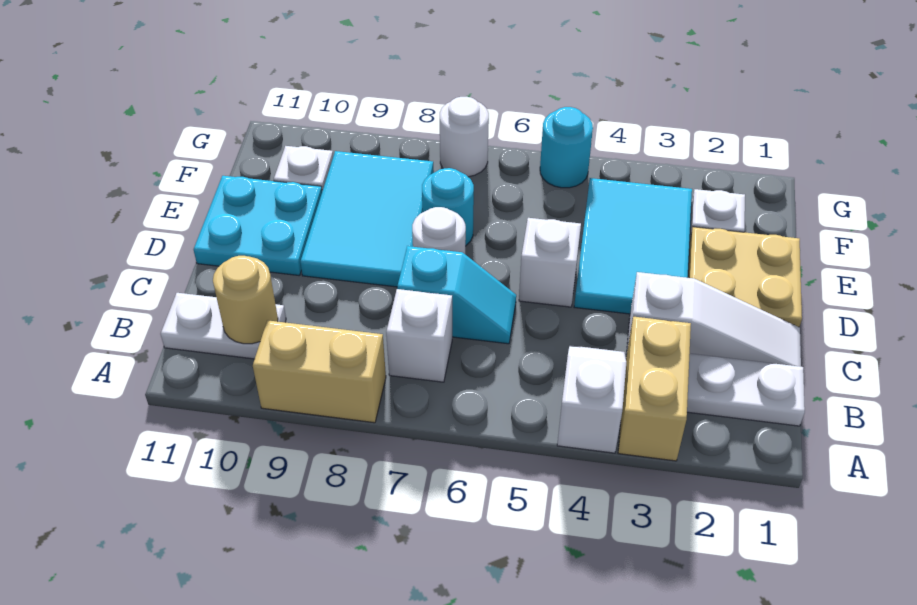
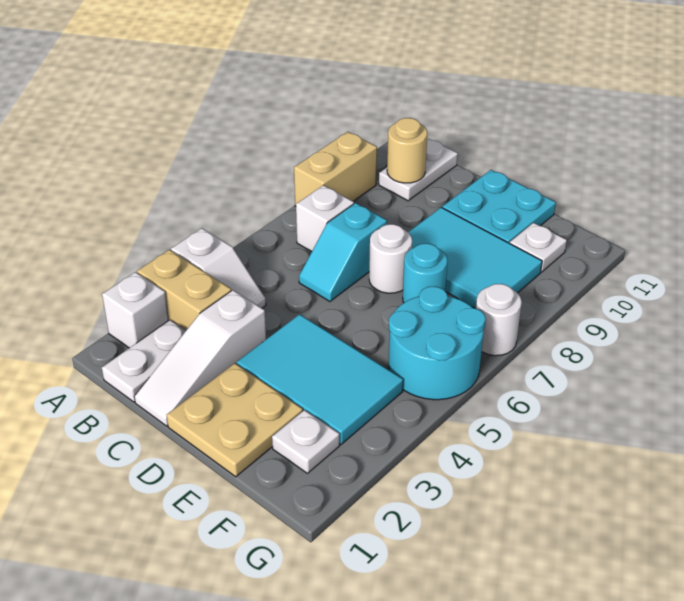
white brick D5 level 1 -> white brick A2 level 1
cyan round brick G5 level 1 -> cyan round brick F5:G6 level 1

